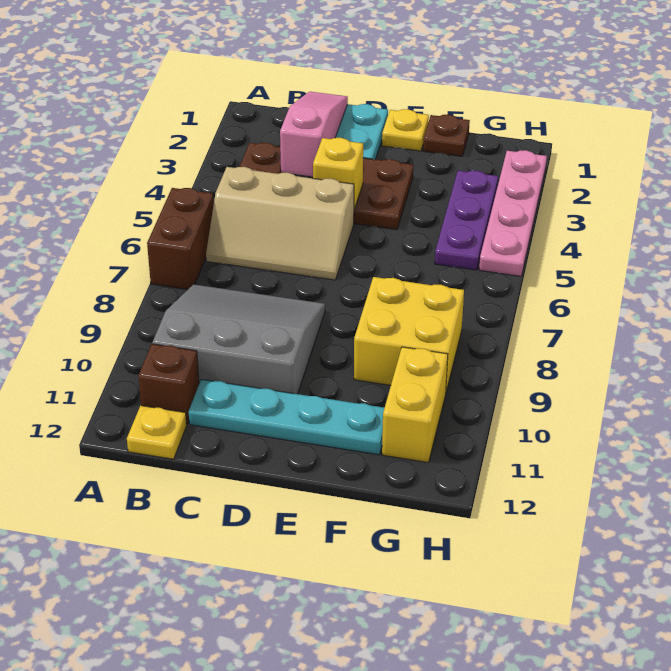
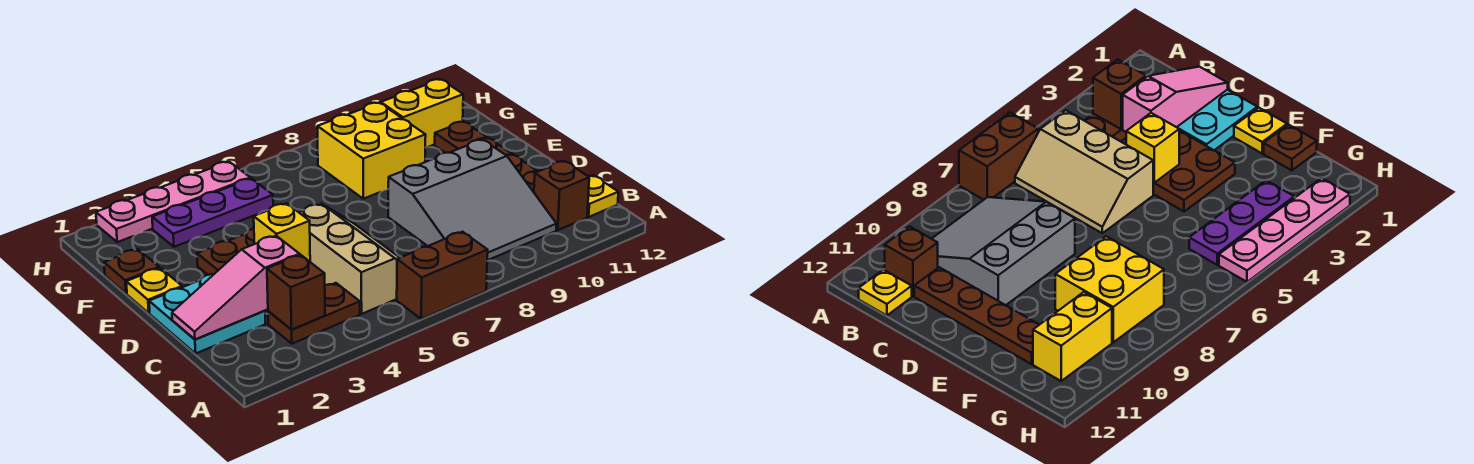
none -> brown brick B3 level 2
grey slope B8:D10 level 1 top 10 -> grey slope B8:D10 level 1 top D
cyan plate C11:F11 level 1 -> brown plate C11:F11 level 1

